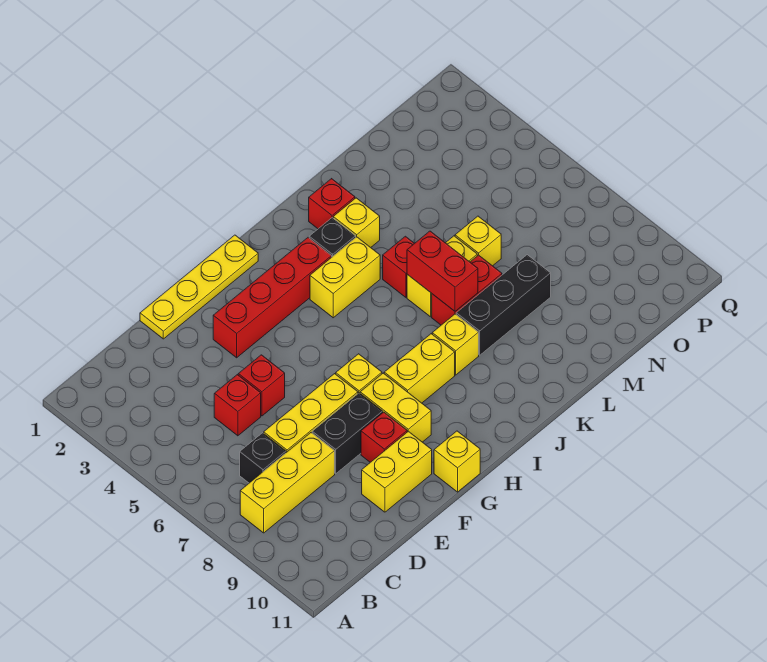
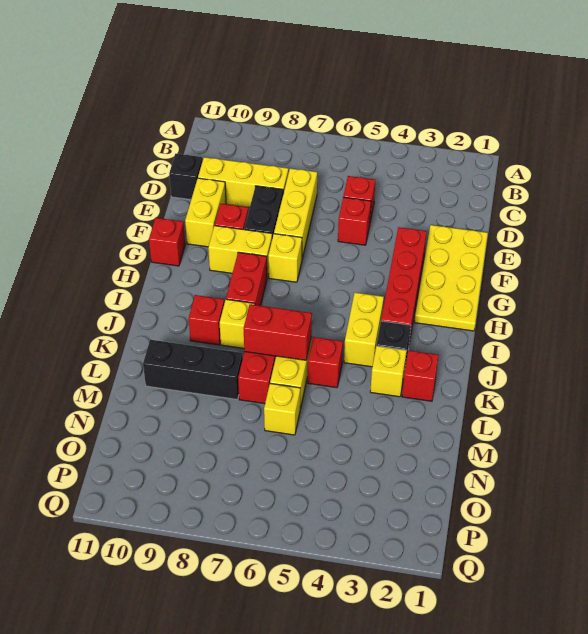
yellow brick B8:D8 level 1 -> yellow brick D8:D10 level 1
black brick C7 level 1 -> black brick D11 level 1
yellow plate E1:H1 level 1 -> yellow plate E1:H2 level 1
yellow brick G11 level 1 -> red brick G11 level 1
yellow brick H8:I8 level 1 -> red brick H8:I8 level 1
none -> red brick J9 level 1
black brick K8:M8 level 1 -> black brick L8:L10 level 1

